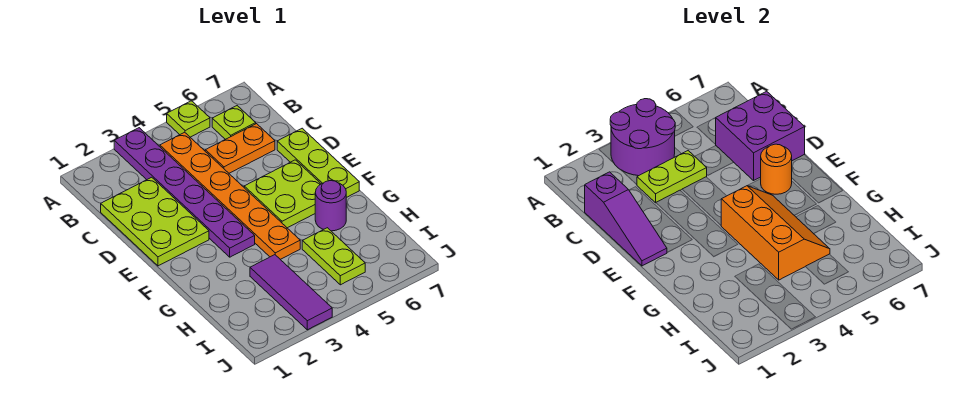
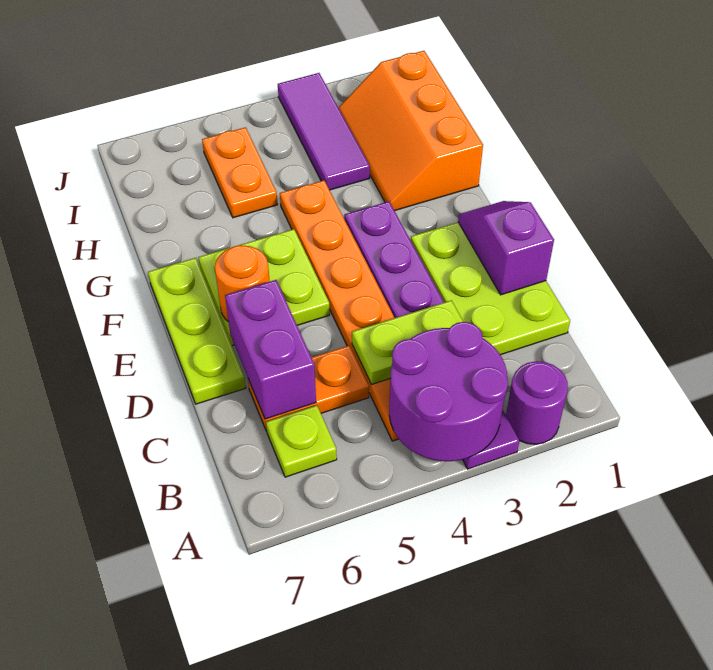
lime plate A5 level 1 -> none
purple slope C1:E1 level 2 top C -> purple slope D1:E1 level 2 top D
purple brick C6:D7 level 2 -> purple brick C6:D6 level 2
orange slope F4:H5 level 2 top 4 -> orange slope G1:I2 level 1 top 1
purple round brick G6 level 1 -> purple round brick A2 level 1
lime plate H5:I5 level 1 -> orange plate H5:I5 level 1

